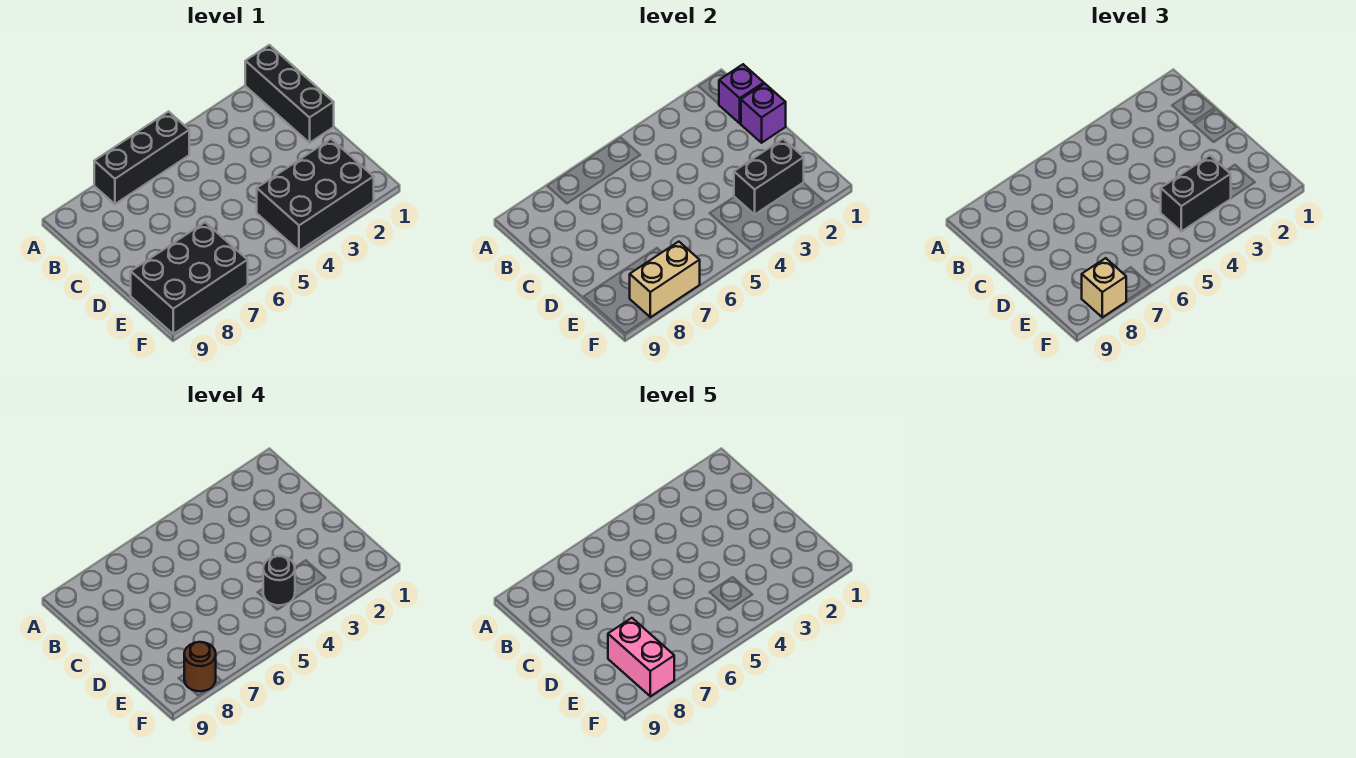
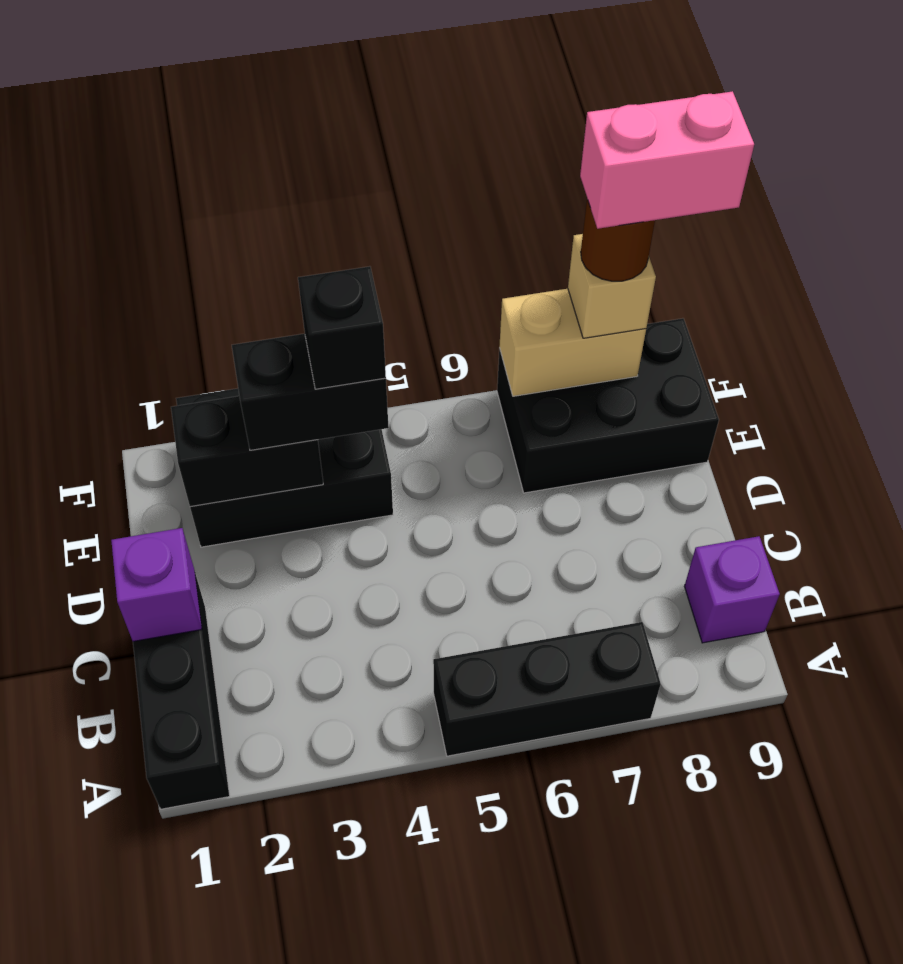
purple brick B1 level 2 -> purple brick B9 level 1
black round brick E4 level 4 -> black brick E4 level 4
pink brick E8:F8 level 5 -> pink brick F8:F9 level 5

